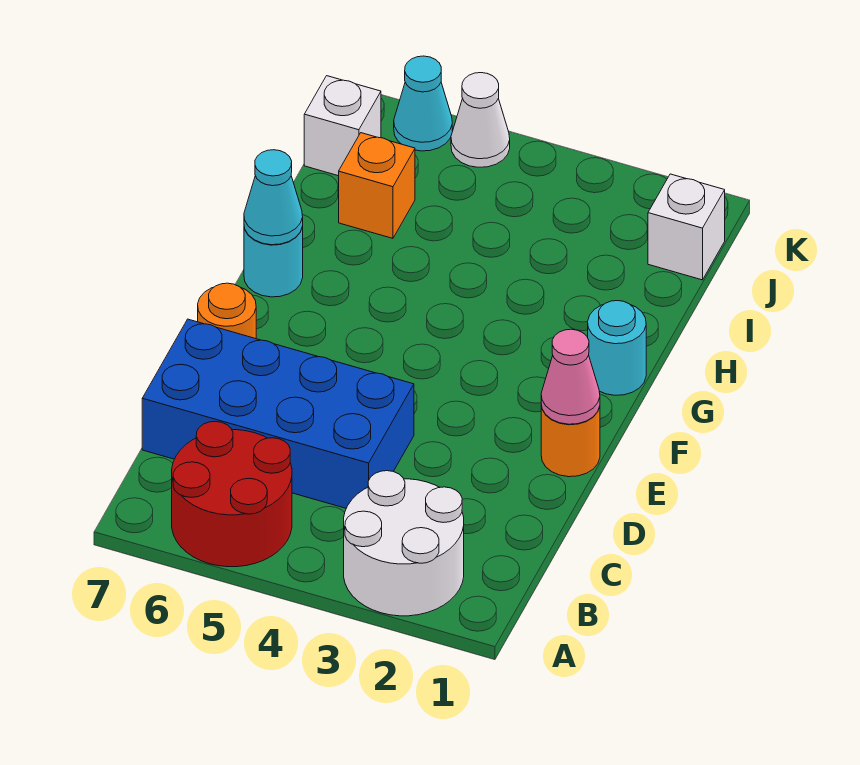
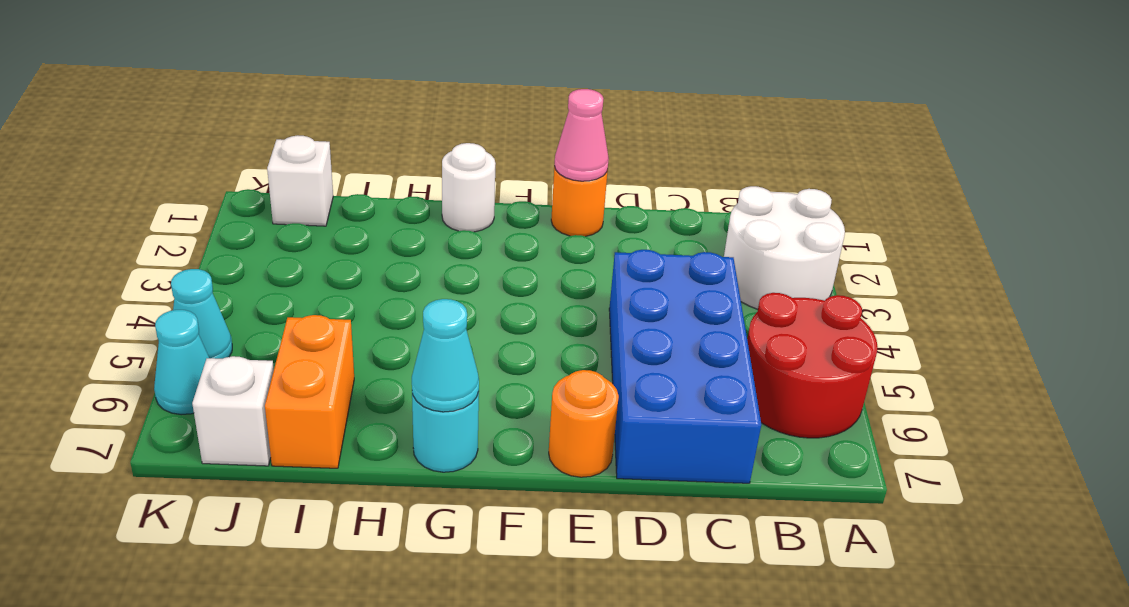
cyan round brick G1 level 1 -> white round brick G1 level 1
orange brick I6 level 1 -> orange brick I6:I7 level 1
white cone K5 level 1 -> cyan cone K5 level 1

